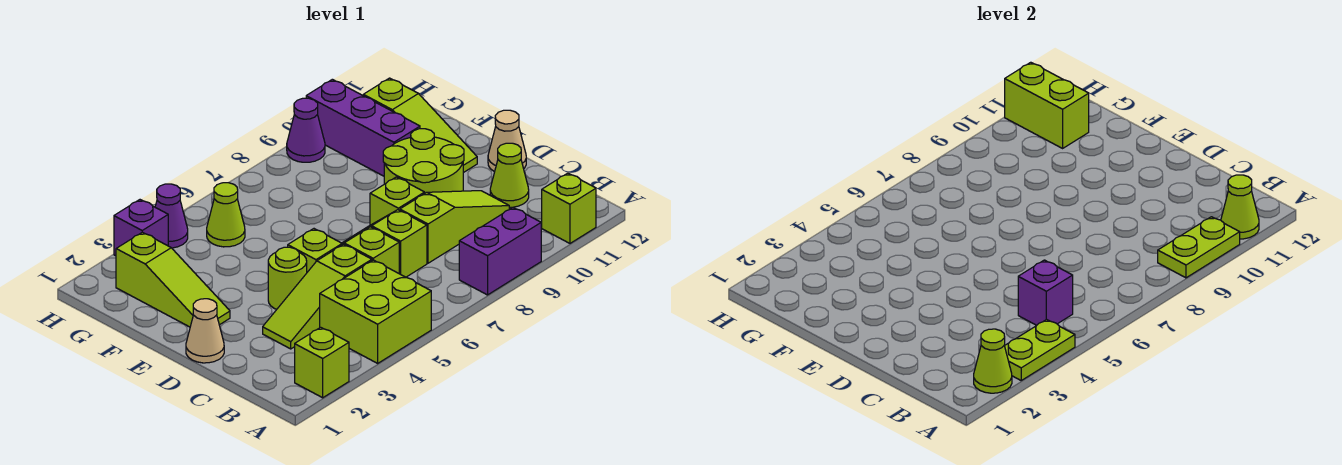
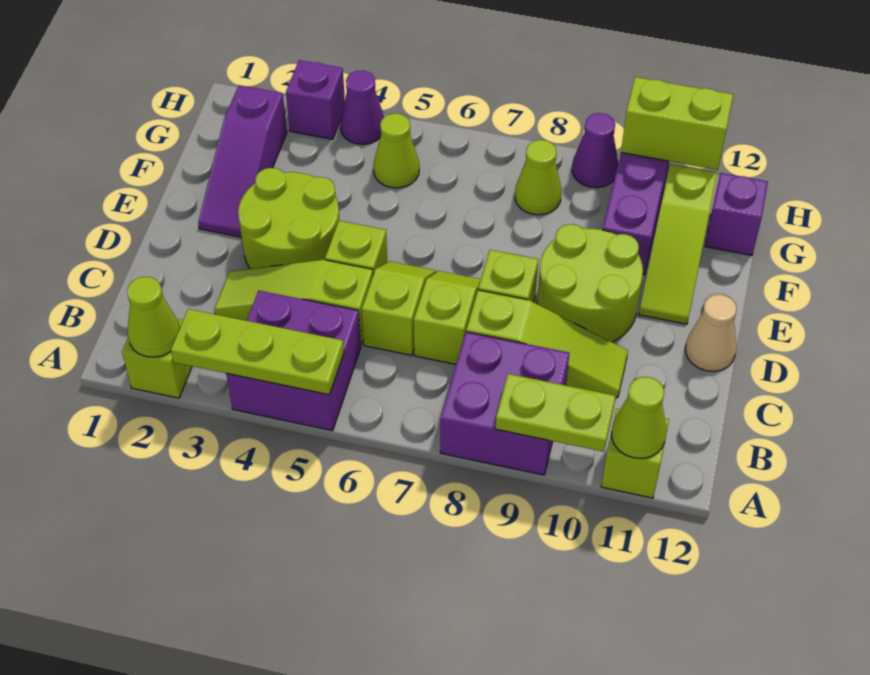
lime plate A3:A4 level 2 -> lime plate A3:A5 level 2
lime brick A4:B5 level 1 -> purple brick A4:B5 level 1
purple brick A8:A9 level 1 -> purple brick A8:B9 level 1
purple brick B5 level 2 -> purple brick G12 level 1
lime cone C11 level 1 -> lime cone G8 level 1
tan cone D1 level 1 -> none
lime round brick D4 level 1 -> lime round brick D3:E4 level 1
lime slope E2:G2 level 1 top G -> purple slope E2:G2 level 1 top G
lime brick G11:H11 level 2 -> lime brick H10:H11 level 2

